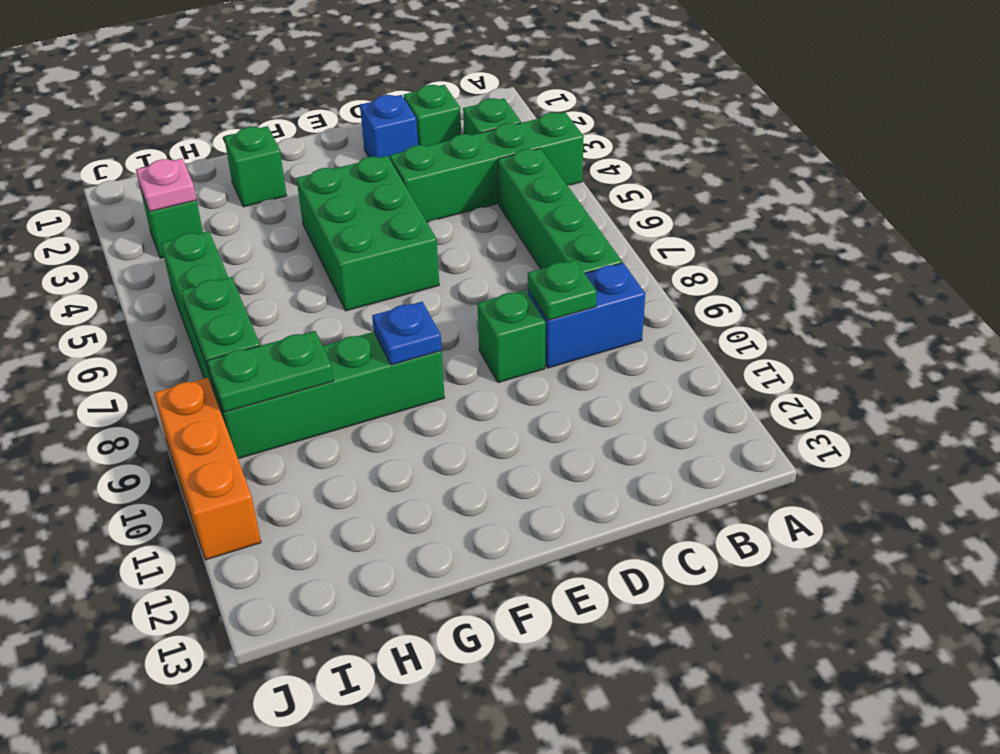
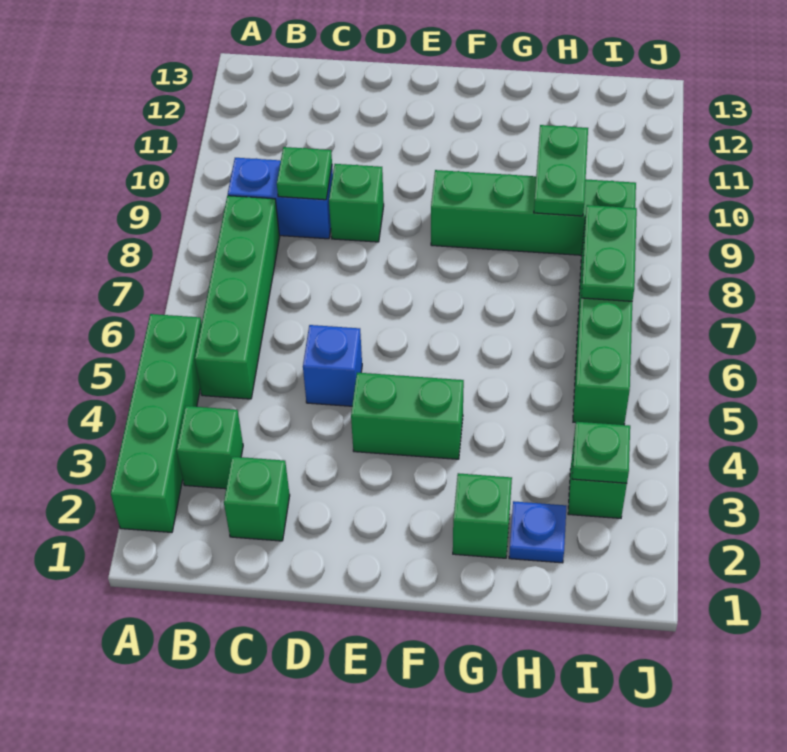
green brick A4:D4 level 1 -> green brick A2:A5 level 1
blue brick D2 level 1 -> blue brick D5 level 1
green brick E4:F6 level 1 -> green brick E4:F4 level 1
blue plate F9 level 2 -> blue plate H2 level 1
green plate H9:I9 level 2 -> green plate H9:H10 level 2
pink plate I3 level 2 -> green plate I3 level 2
orange brick J9:J11 level 1 -> none

